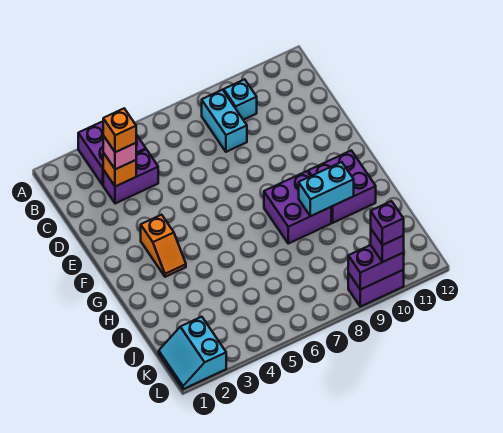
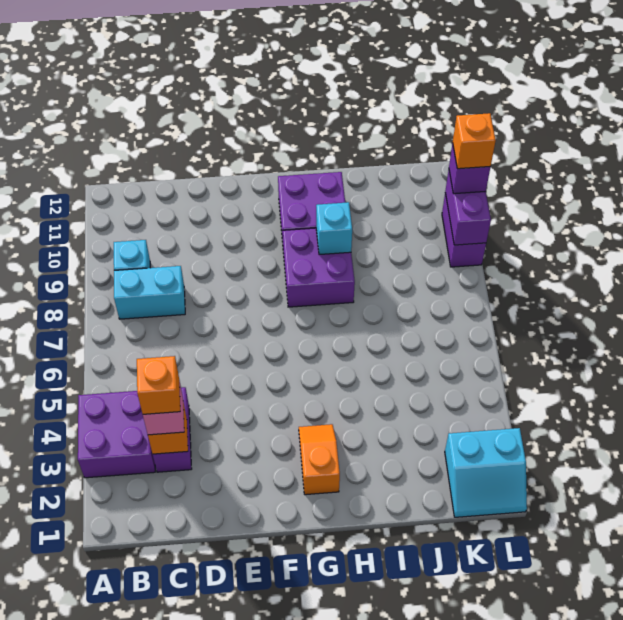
orange slope F3:G3 level 1 top F -> orange slope G2:G3 level 1 top 2
cyan brick H9:H10 level 2 -> cyan brick H9 level 2
purple brick L10 level 4 -> orange brick L10 level 4

